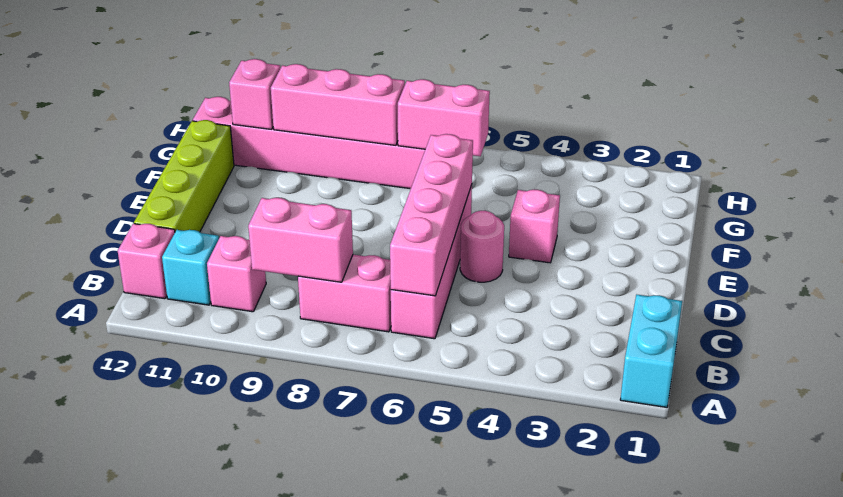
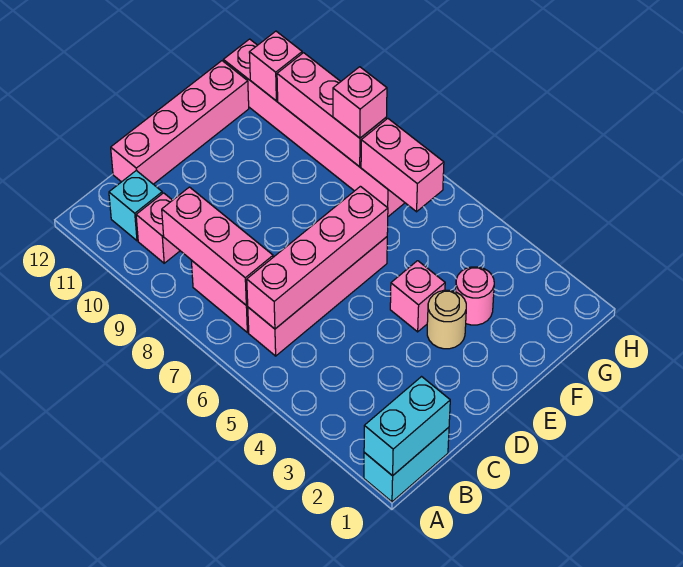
none -> cyan brick A1:B1 level 2
pink brick B8:B9 level 2 -> pink brick B7:B9 level 2
pink brick B12 level 1 -> pink brick G8 level 3
lime brick C12:F12 level 1 -> pink brick C12:F12 level 1
pink round brick D5 level 1 -> pink round brick F3 level 1
none -> tan round brick E3 level 1

